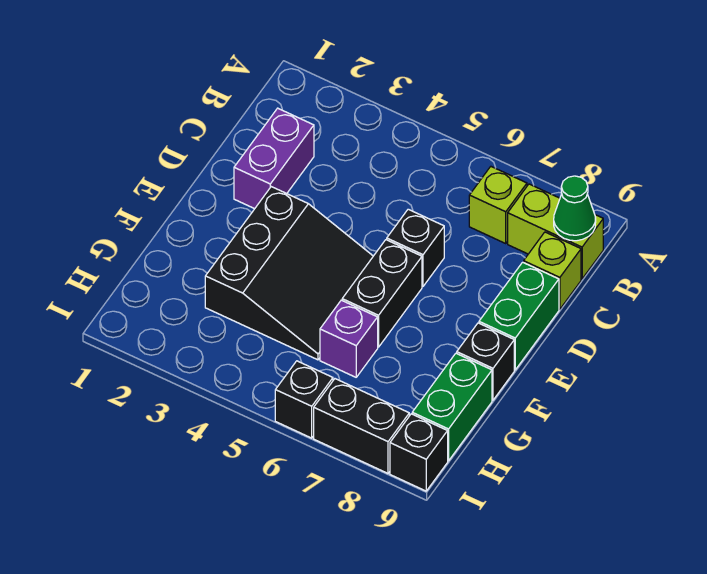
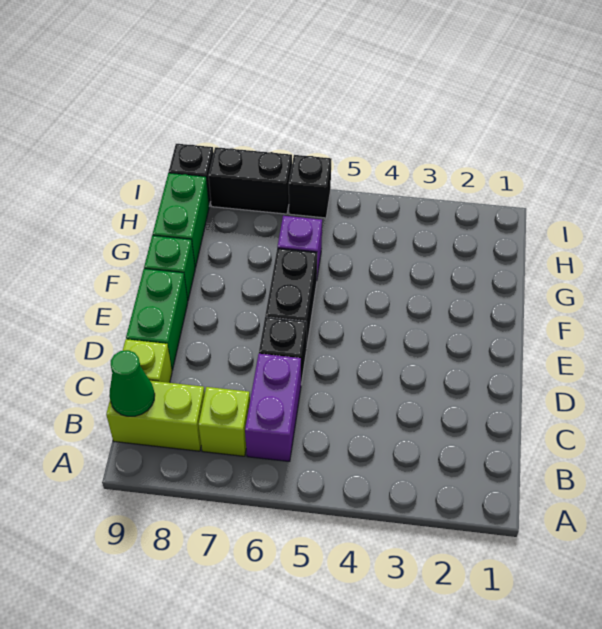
purple brick C2:D2 level 1 -> purple brick B6:C6 level 1
black slope E3:G5 level 1 top 3 -> none
black brick F9 level 1 -> green brick F9 level 1

